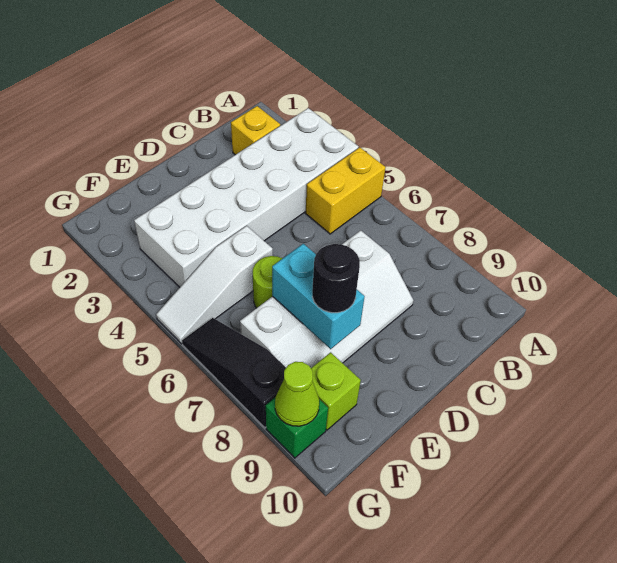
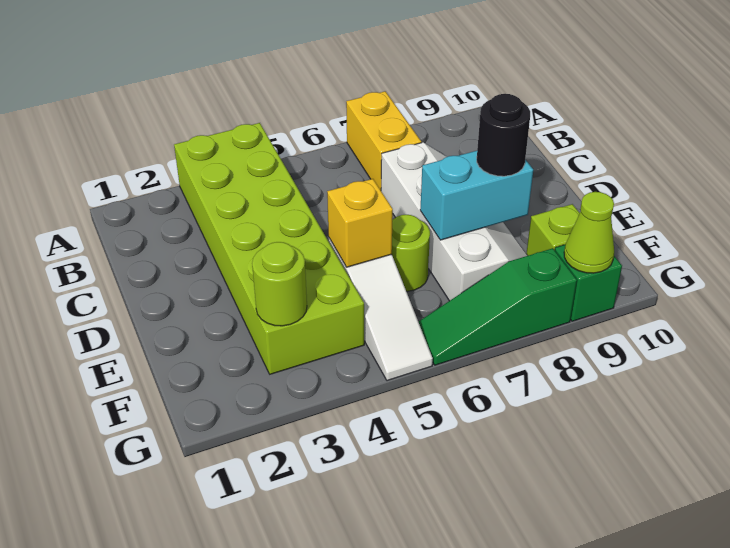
white brick A3:F4 level 1 -> lime brick A3:F4 level 1
yellow brick A5:B5 level 1 -> yellow brick A7:B7 level 1
yellow brick B2 level 1 -> yellow brick E5 level 2
none -> lime round brick F3 level 2
black slope G6:G8 level 1 top 8 -> green slope G6:G8 level 1 top 8

